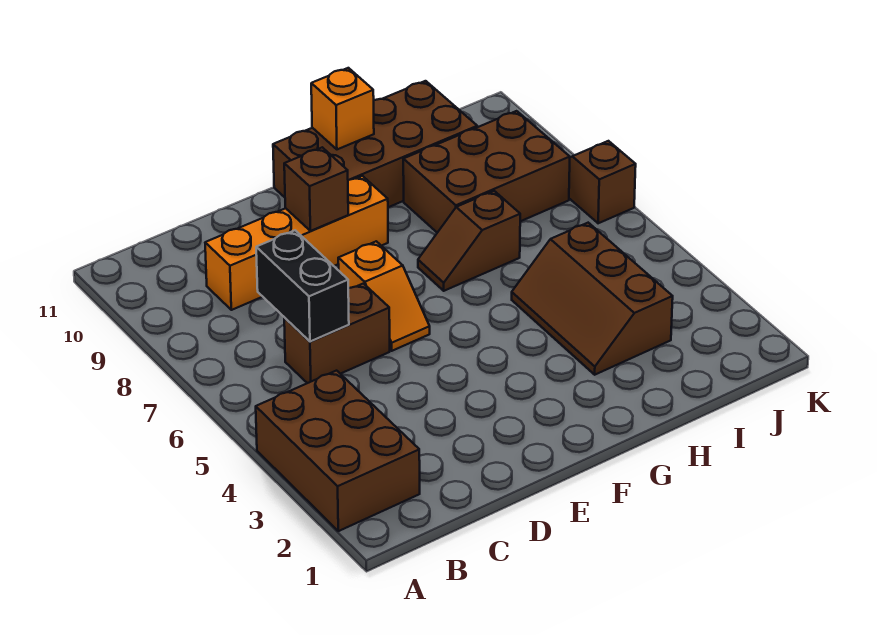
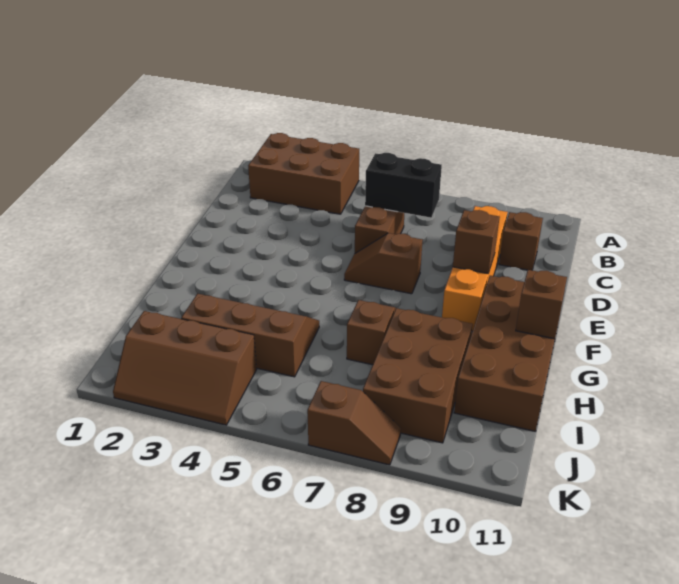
none -> brown brick C10 level 1
orange slope E6:E7 level 1 top 7 -> brown slope E6:E7 level 1 top 7
orange brick G11 level 2 -> brown brick G11 level 2
none -> brown slope J2:K4 level 1 top J

